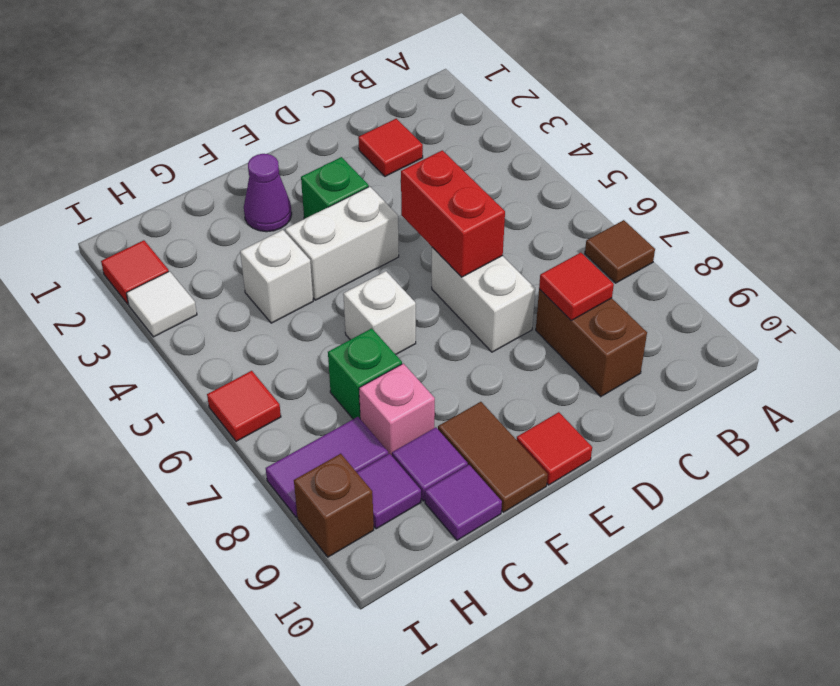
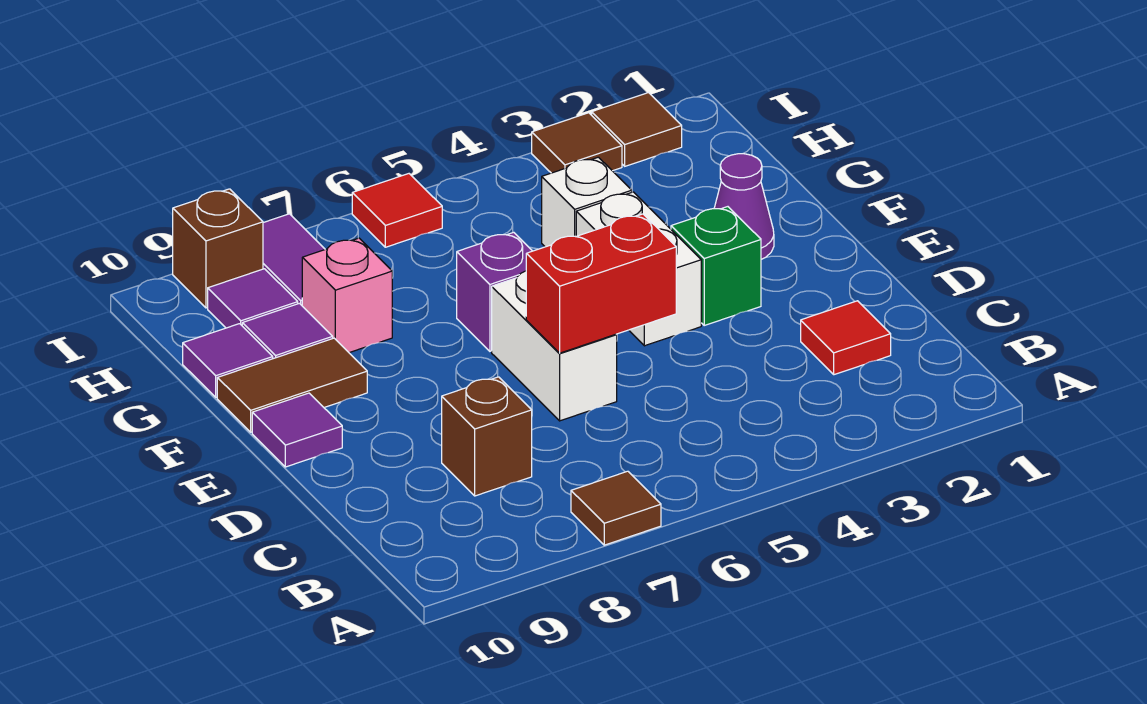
brown brick C8:C9 level 1 -> brown brick C8 level 1
red tile C8 level 2 -> none
white brick D6:D7 level 1 -> white brick D6:E6 level 1
red tile E10 level 1 -> purple tile E10 level 1
white brick F6 level 1 -> purple brick F6 level 1
green brick G7 level 1 -> none
red tile I2 level 1 -> brown tile I2 level 1
white tile I3 level 1 -> brown tile I3 level 1

